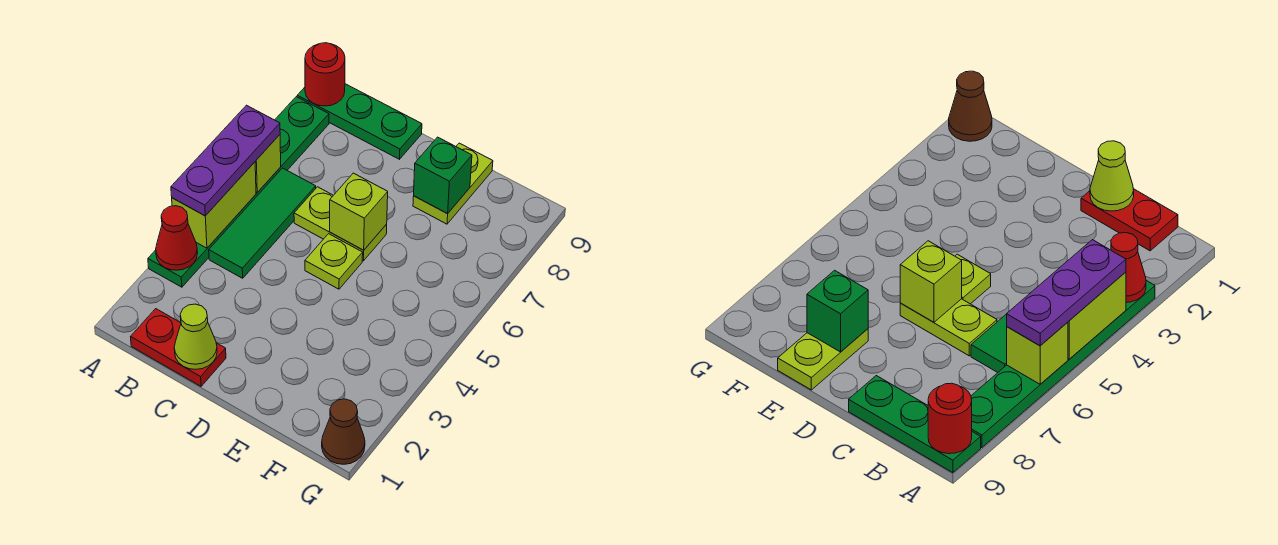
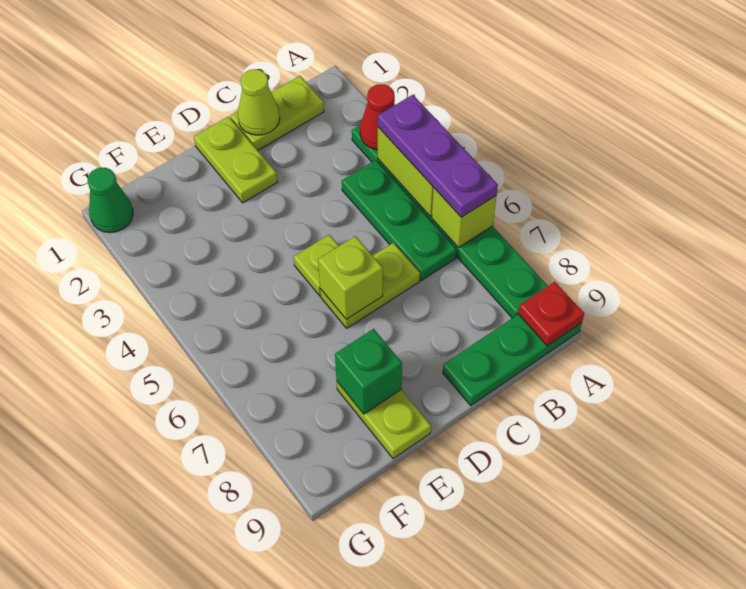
red round brick A9 level 2 -> red plate A9 level 2
red plate B1:C1 level 1 -> lime plate B1:C1 level 1
green tile B4:B6 level 1 -> green plate B4:B6 level 1
none -> lime plate D1:D2 level 1
brown cone G1 level 1 -> green cone G1 level 1

